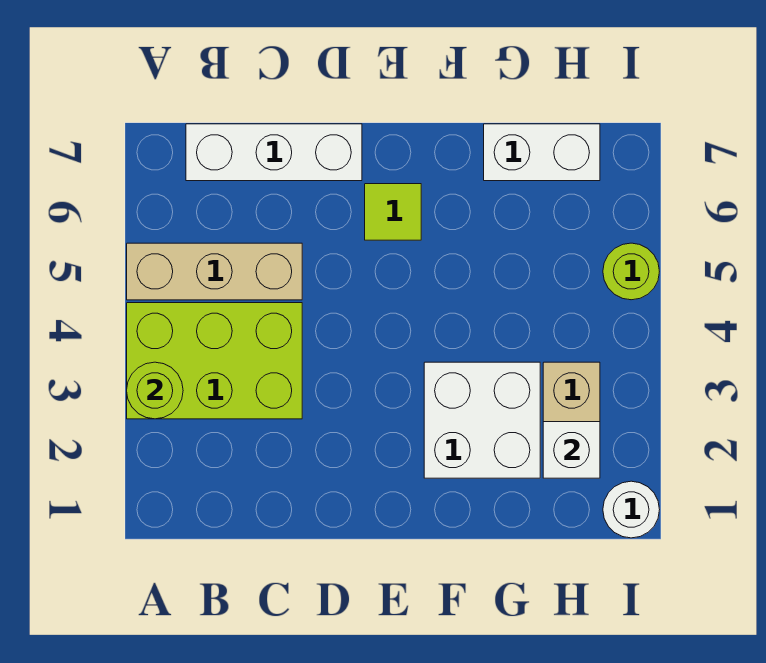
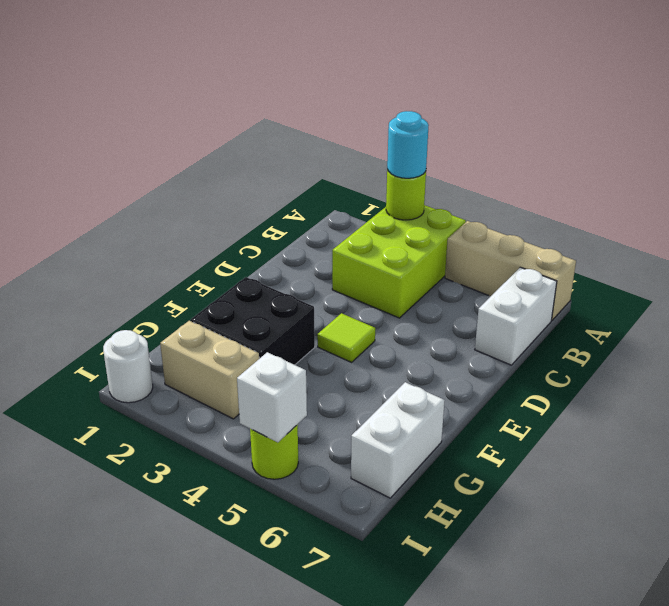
none -> cyan round brick A3 level 3
tan brick A5:C5 level 1 -> tan brick A5:A7 level 1
white brick B7:D7 level 1 -> white brick B7:C7 level 1
lime tile E6 level 1 -> lime tile E4 level 1
white brick F2:G3 level 1 -> black brick F2:G3 level 1
white brick H2 level 2 -> white brick I5 level 2

